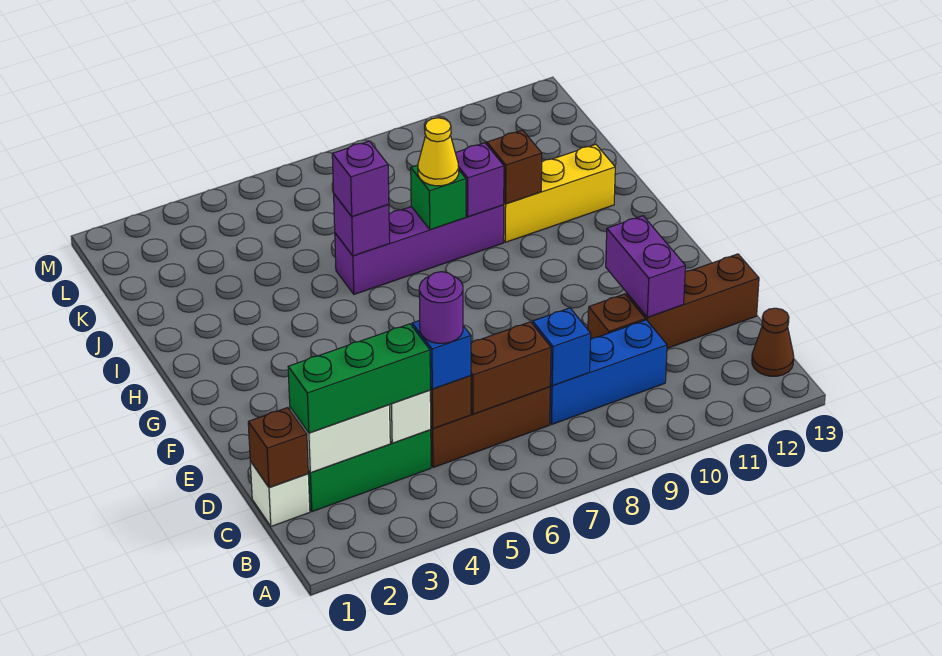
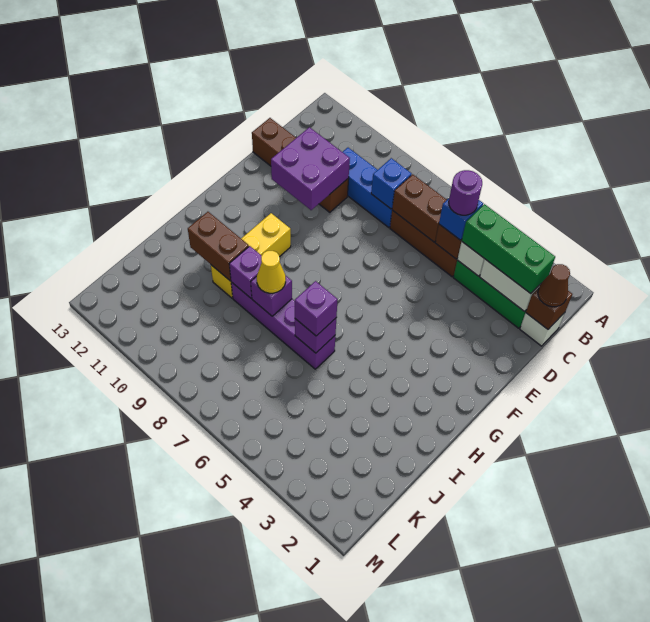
brown cone B13 level 1 -> brown cone C1 level 3
purple brick D11:E11 level 2 -> purple brick D10:E11 level 2
green brick I8 level 2 -> purple brick I8 level 2
yellow brick I10:I12 level 1 -> yellow brick G10:I10 level 1
brown brick I10 level 2 -> brown brick I10:I11 level 2

